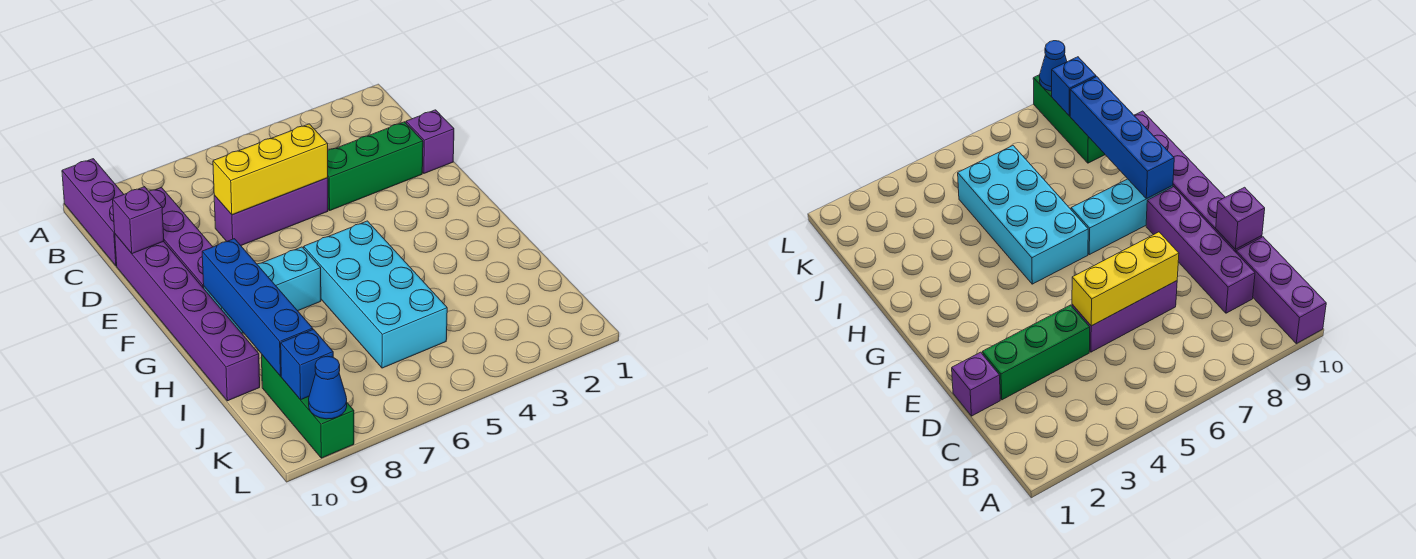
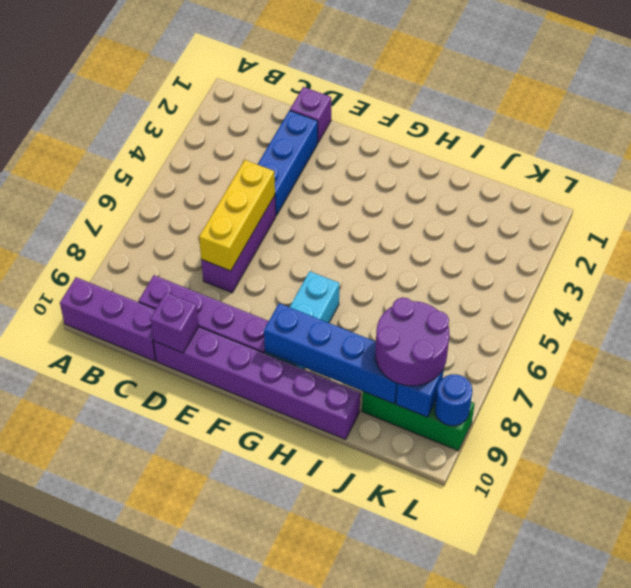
green brick D2:D4 level 1 -> blue brick D2:D4 level 1
cyan brick G5:J6 level 1 -> none
none -> purple round brick J8:K9 level 3
blue cone L9 level 2 -> blue round brick L9 level 2

